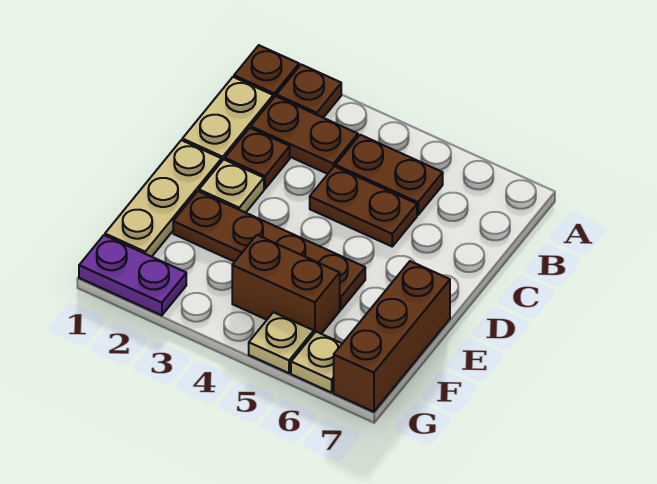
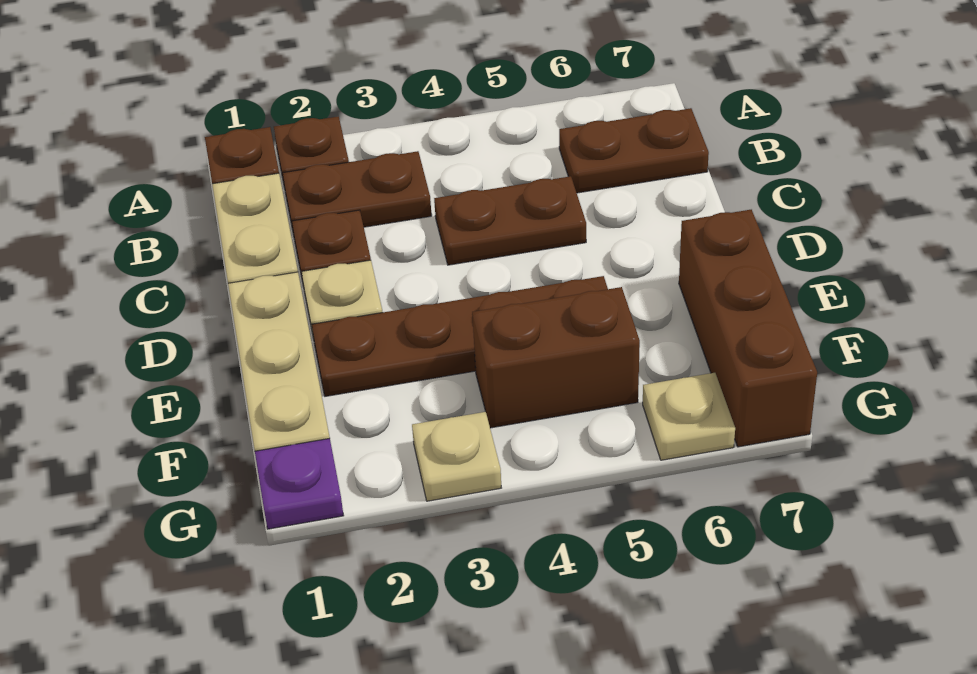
brown plate B4:B5 level 1 -> brown plate B6:B7 level 1
purple plate G1:G2 level 1 -> purple plate G1 level 1
tan plate G5 level 1 -> tan plate G3 level 1

